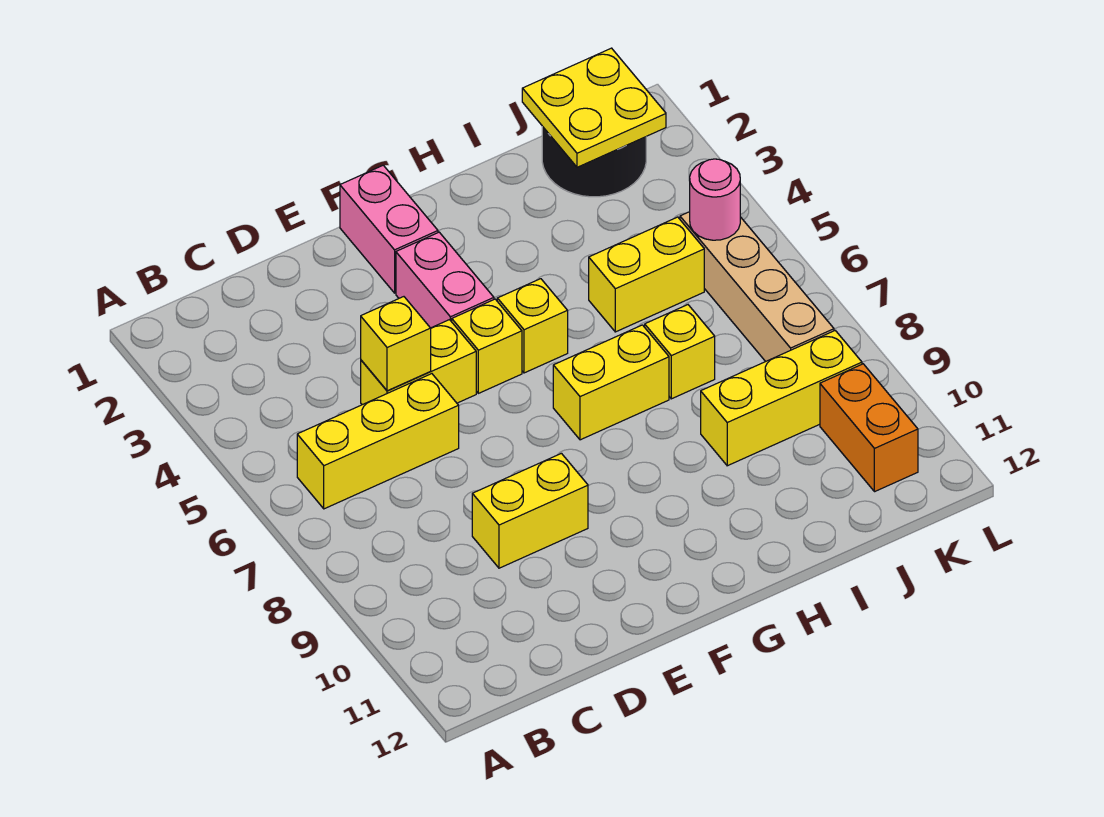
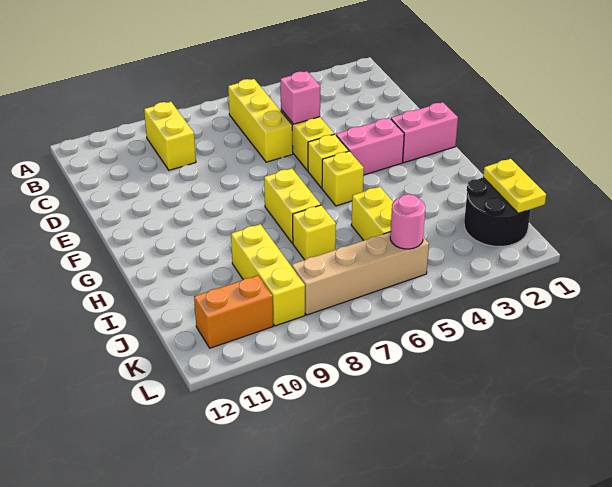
yellow brick D5 level 2 -> pink brick D5 level 2
yellow brick D9:E9 level 1 -> yellow brick B9:C9 level 1
yellow plate J1:K2 level 2 -> yellow plate J1:K1 level 2

